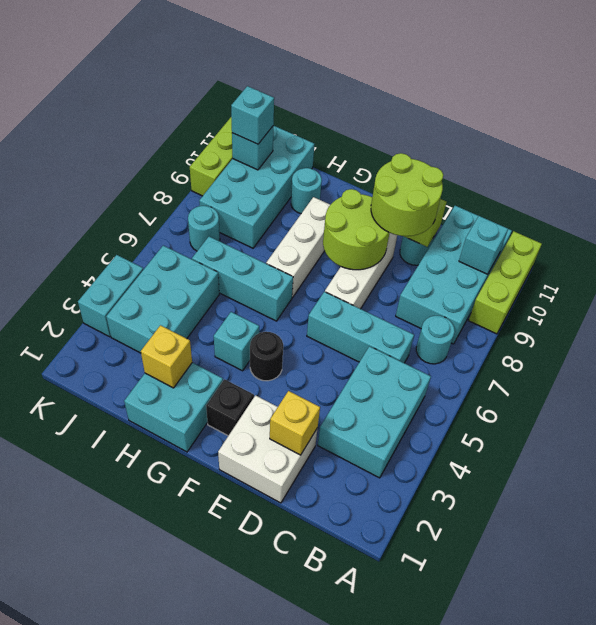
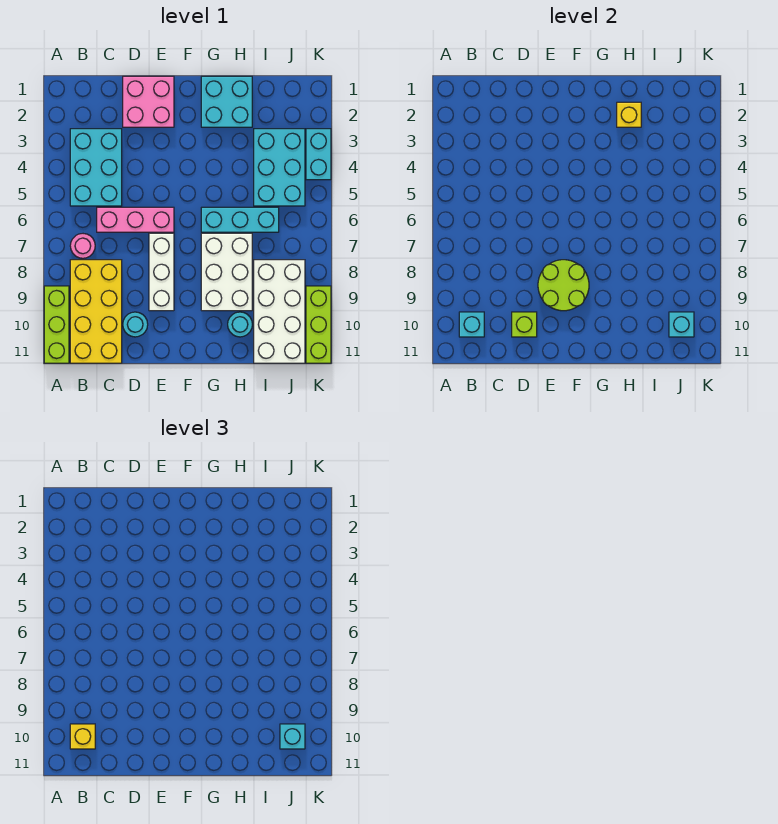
cyan round brick B7 level 1 -> pink round brick B7 level 1
cyan brick B8:C11 level 1 -> yellow brick B8:C11 level 1
cyan brick C6:E6 level 1 -> pink brick C6:E6 level 1
white brick D1:E2 level 1 -> pink brick D1:E2 level 1
yellow brick D2 level 2 -> yellow brick B10 level 3
lime round brick D9:E10 level 3 -> none
black brick F2 level 1 -> none
black round brick F4 level 1 -> none
cyan brick G4 level 1 -> none
white brick G7:G9 level 1 -> white brick G7:H9 level 1
cyan brick I8:J11 level 1 -> white brick I8:J11 level 1
cyan round brick J7 level 1 -> none

